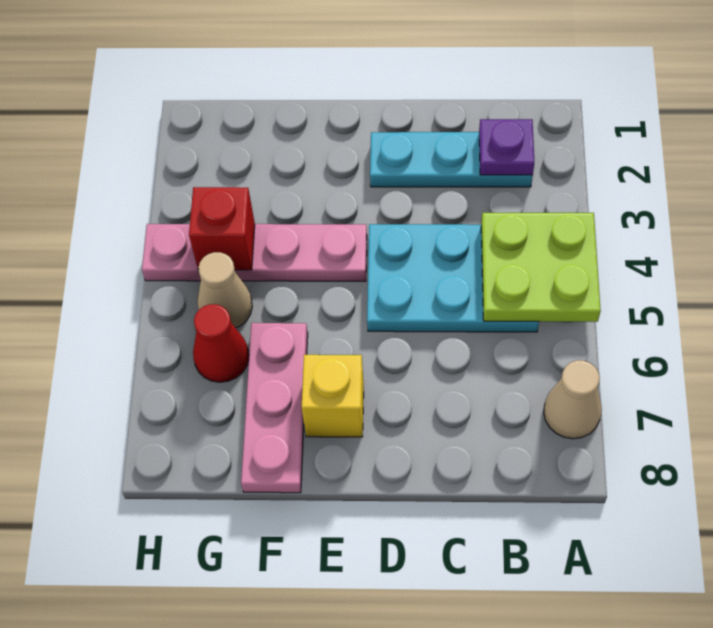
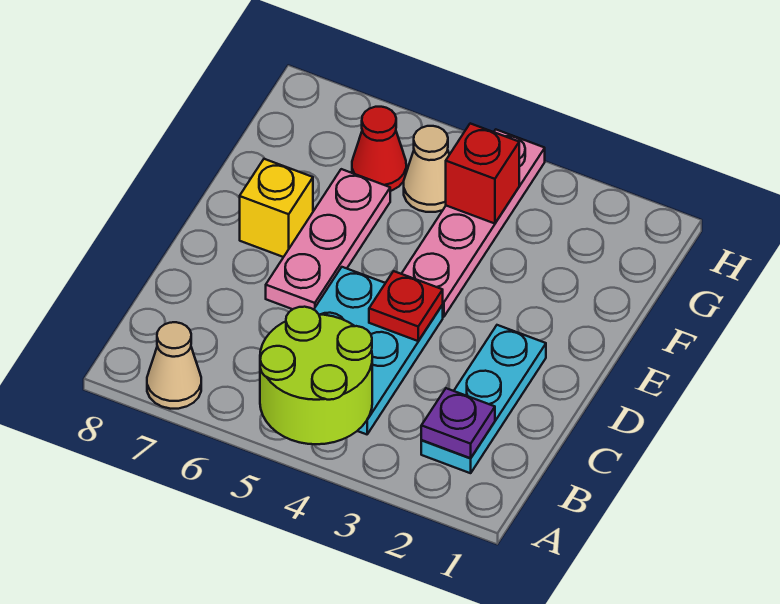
lime plate A4:B5 level 2 -> lime round brick A4:B5 level 2
none -> red plate D4 level 2
pink plate F6:F8 level 1 -> pink plate D6:F6 level 1

